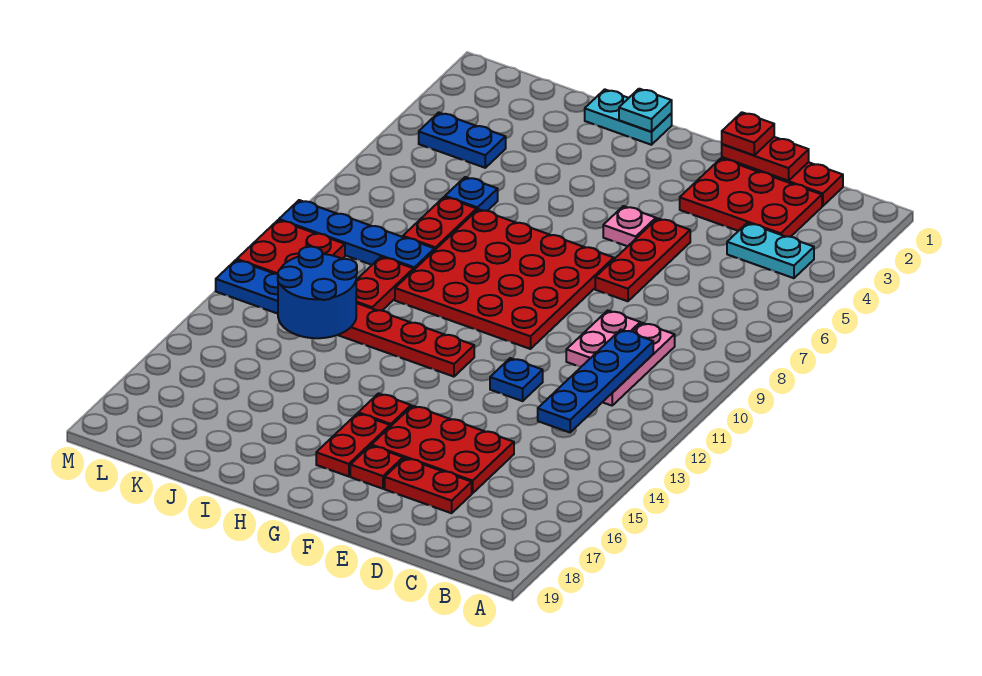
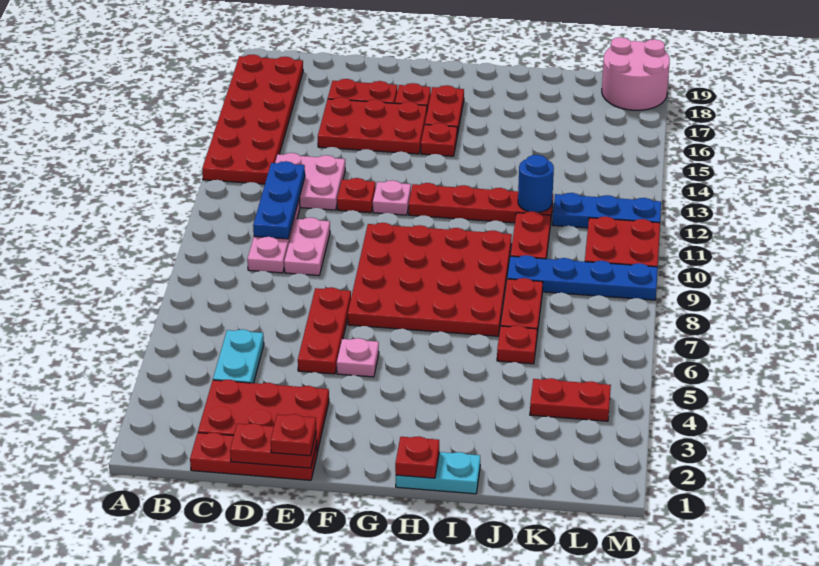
none -> red plate A13:B18 level 1
cyan plate B4:C4 level 1 -> cyan plate C4:C5 level 1
blue plate C10:C13 level 2 -> blue plate C10:C12 level 2
none -> pink plate C12:D13 level 1
blue plate E12 level 1 -> red plate E12 level 1
none -> pink plate F12 level 1
cyan plate H1 level 2 -> red plate H1 level 2
blue plate J6 level 1 -> red plate J6 level 1
blue round brick J12:K13 level 2 -> blue round brick J12 level 2
blue plate K4:L4 level 1 -> red plate K4:L4 level 1
none -> pink round brick L18:M19 level 1

